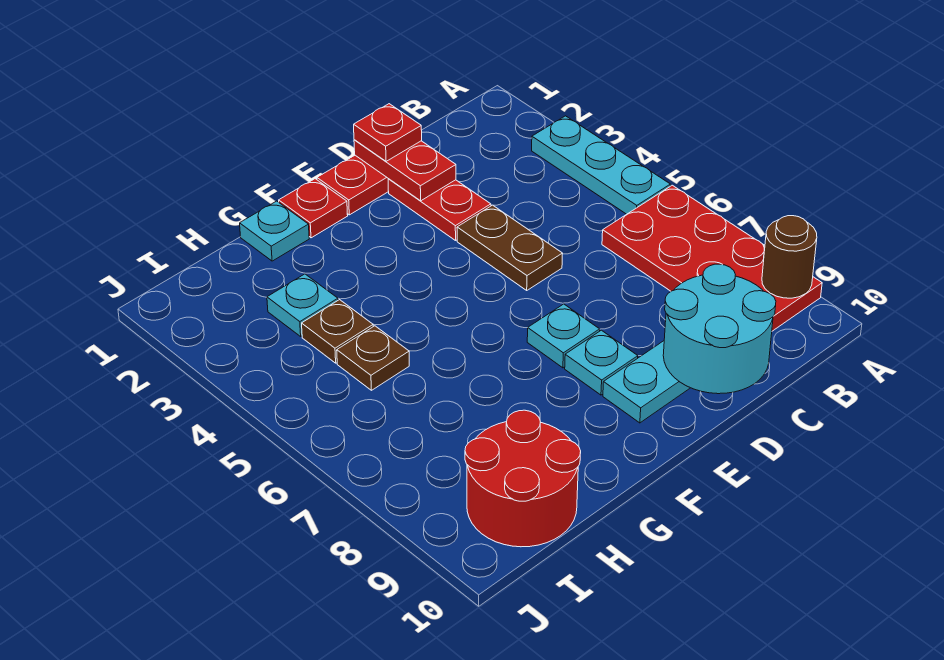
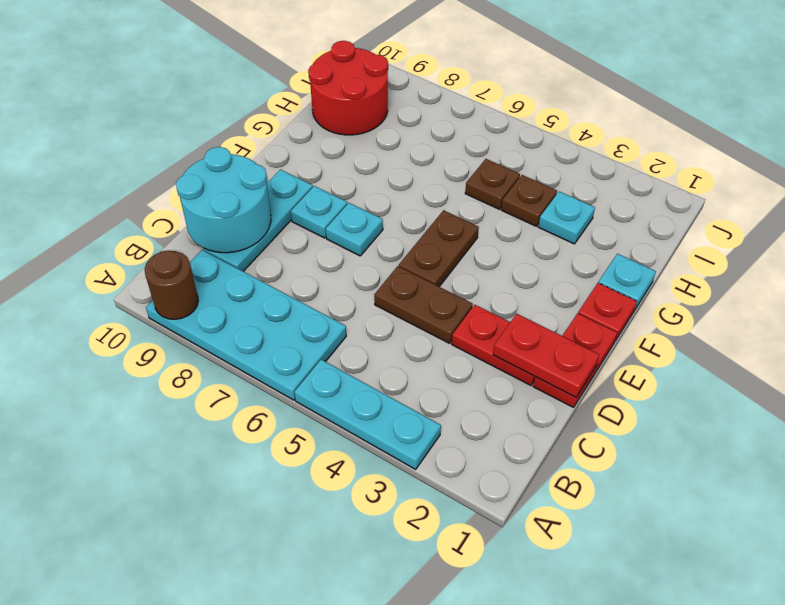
red plate A6:B9 level 1 -> cyan plate A6:B9 level 1
red plate D1 level 3 -> none
none -> brown plate E5:F5 level 1

